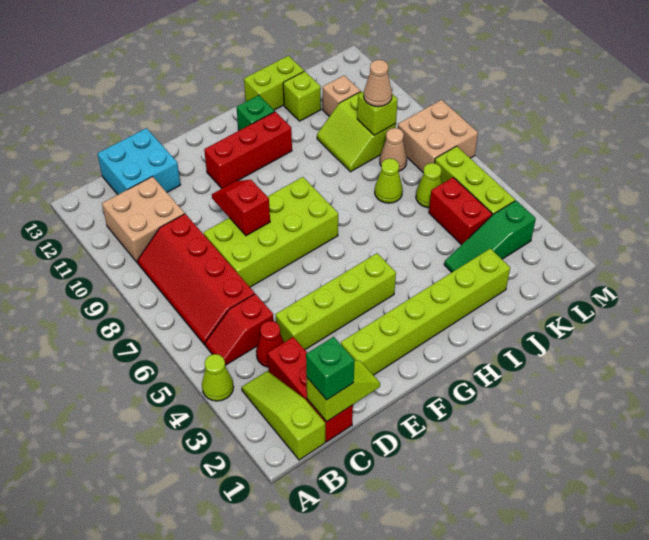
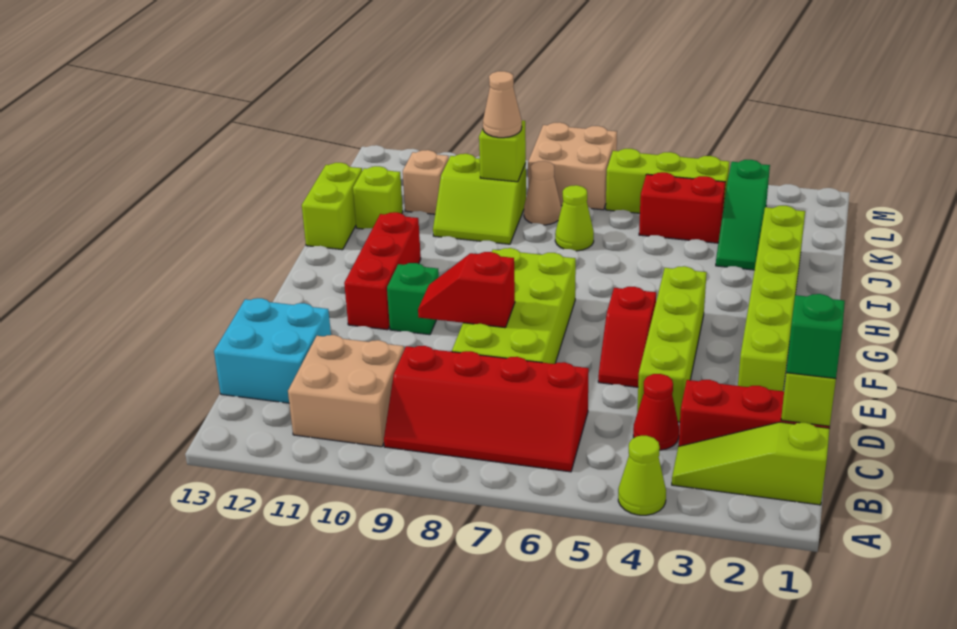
red slope B5:C5 level 1 top C -> red slope E5:F5 level 1 top F
green brick H12 level 1 -> green brick F10 level 1
lime cone K6 level 1 -> none

